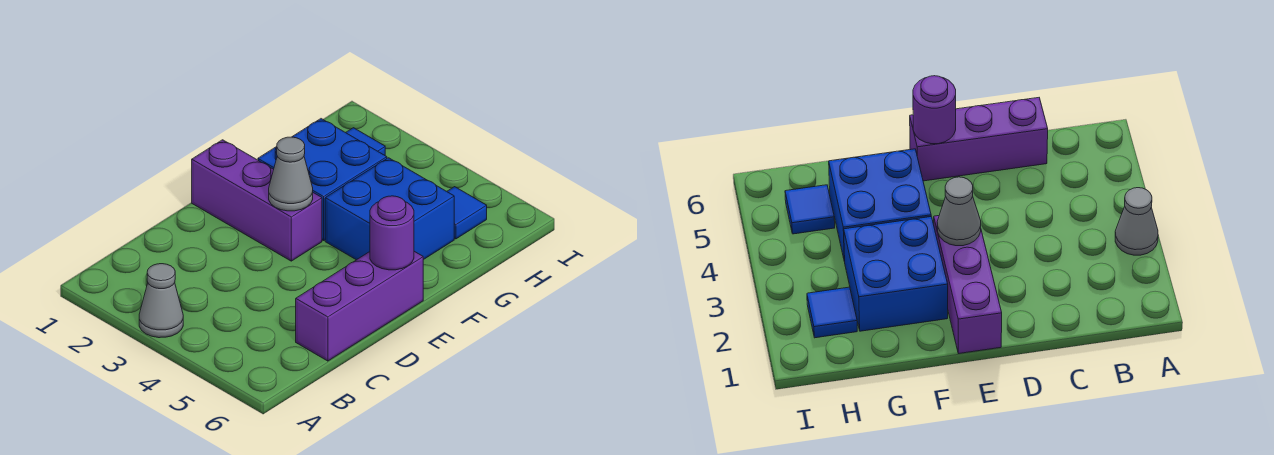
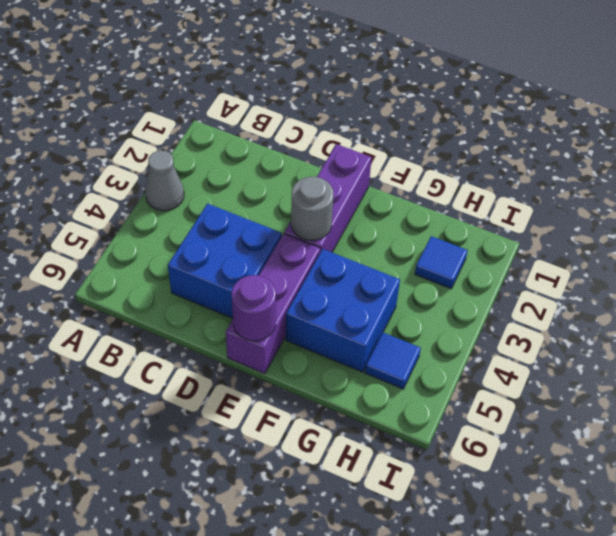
purple brick C6:E6 level 1 -> purple brick E4:E6 level 1
grey cone E3 level 2 -> grey round brick E3 level 2
blue brick F2:G3 level 1 -> blue brick C4:D5 level 1

